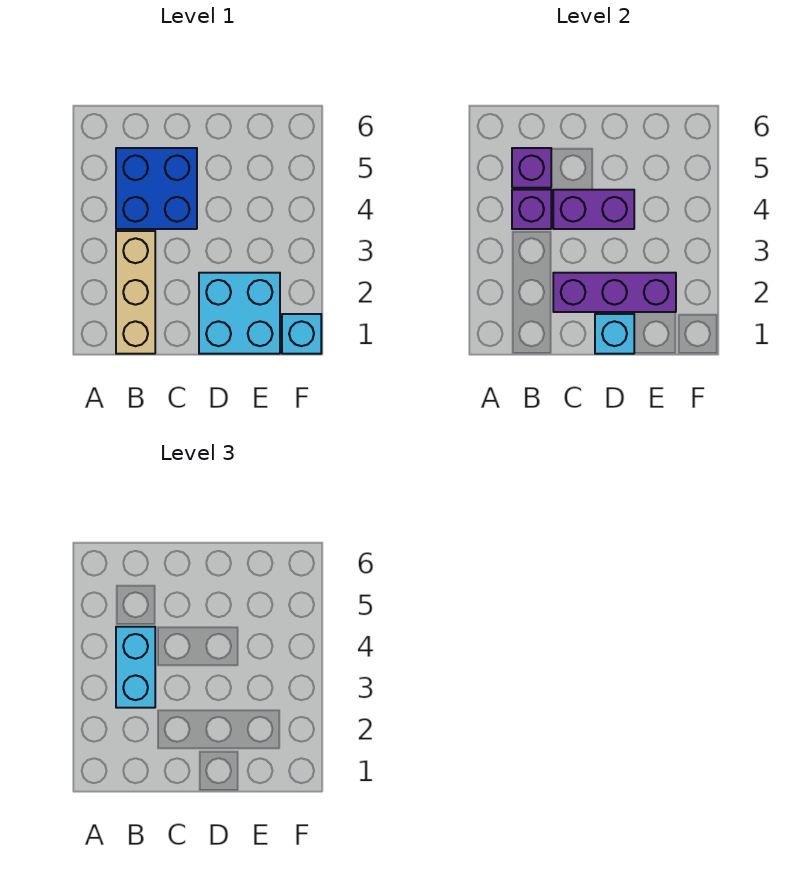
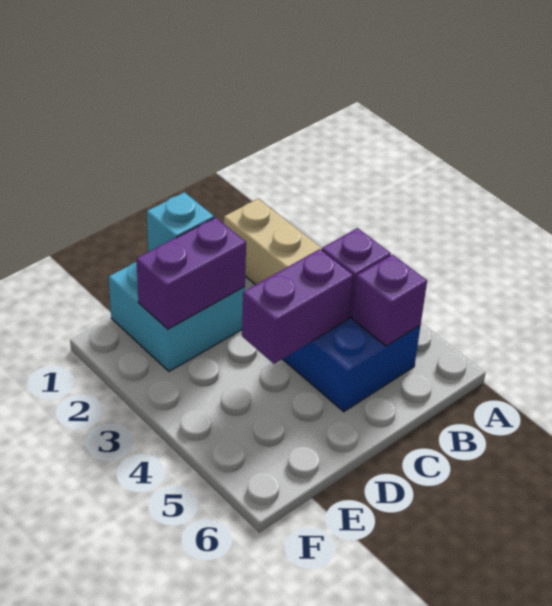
cyan brick B3:B4 level 3 -> none
purple brick C2:E2 level 2 -> purple brick D2:E2 level 2
cyan brick F1 level 1 -> none

